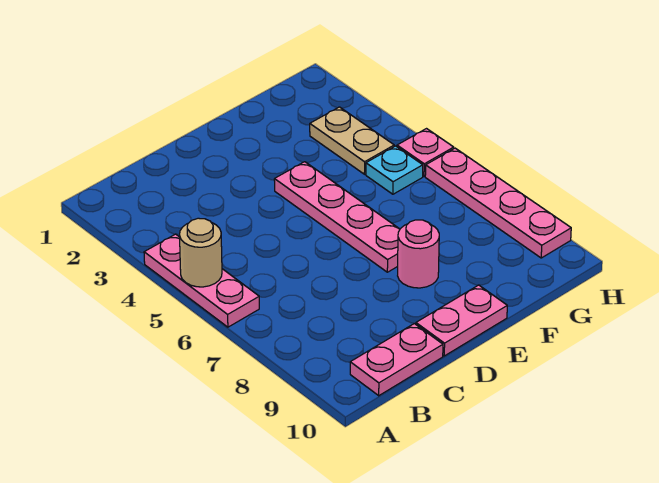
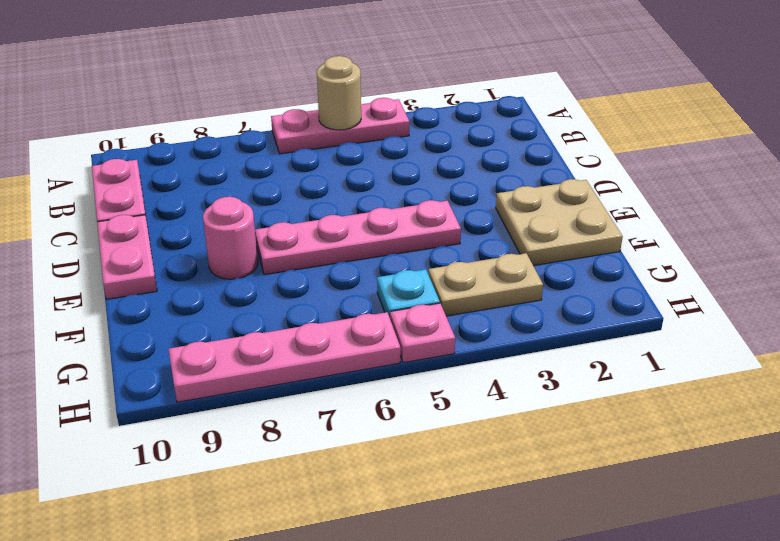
none -> tan plate E1:F2 level 1

